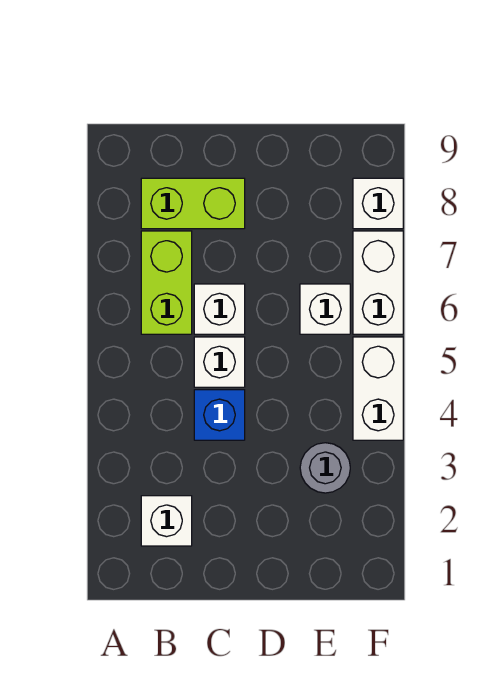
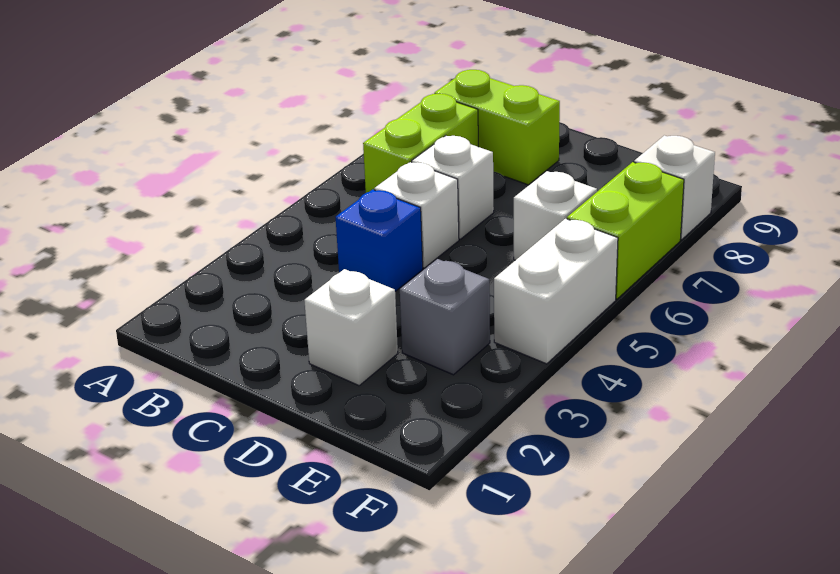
white brick B2 level 1 -> white brick D2 level 1
grey round brick E3 level 1 -> grey brick E3 level 1
white brick F6:F7 level 1 -> lime brick F6:F7 level 1

